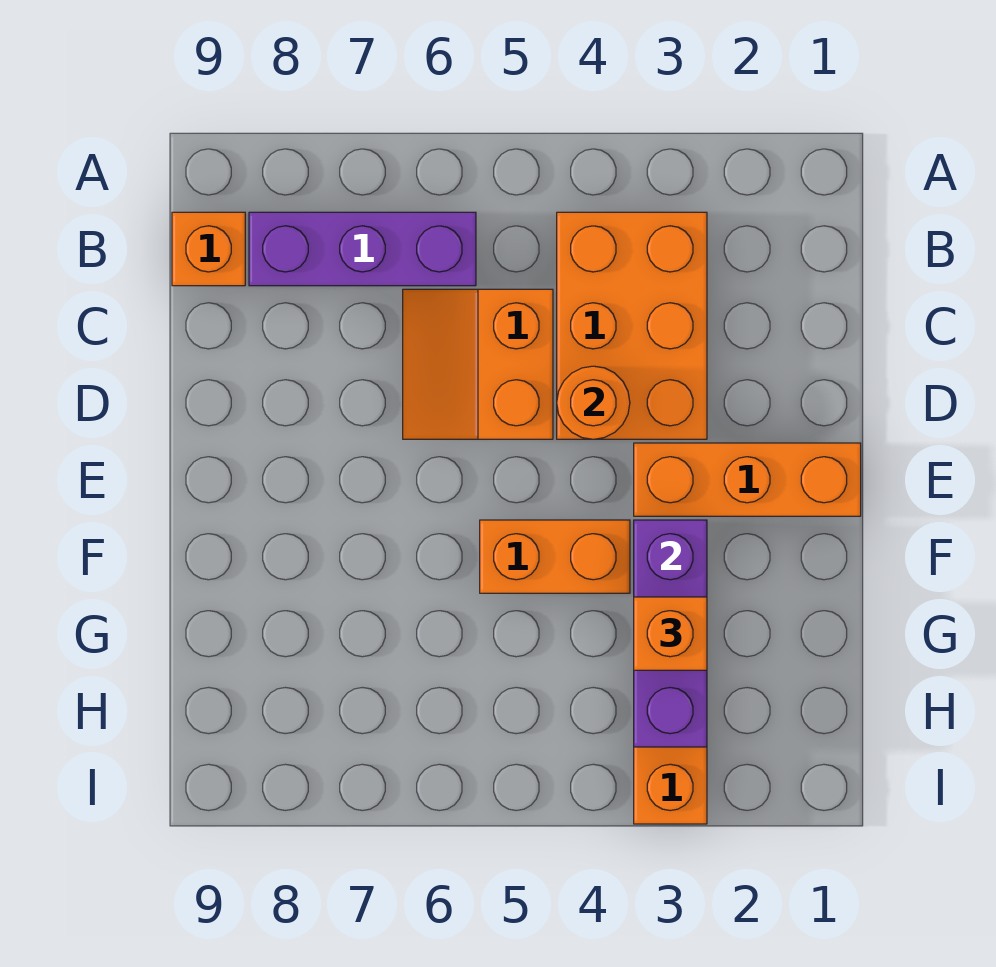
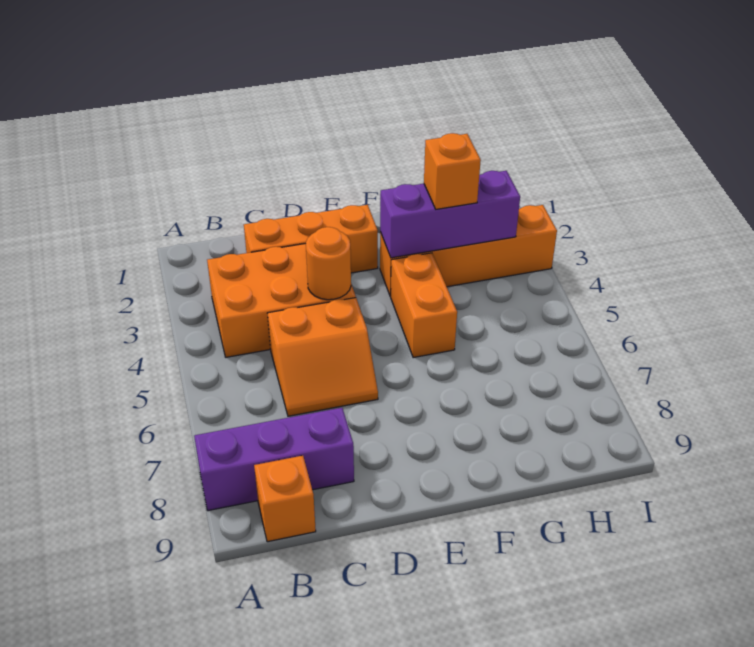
purple brick B6:B8 level 1 -> purple brick A8:C8 level 1
orange brick E1:E3 level 1 -> orange brick C2:E2 level 1

